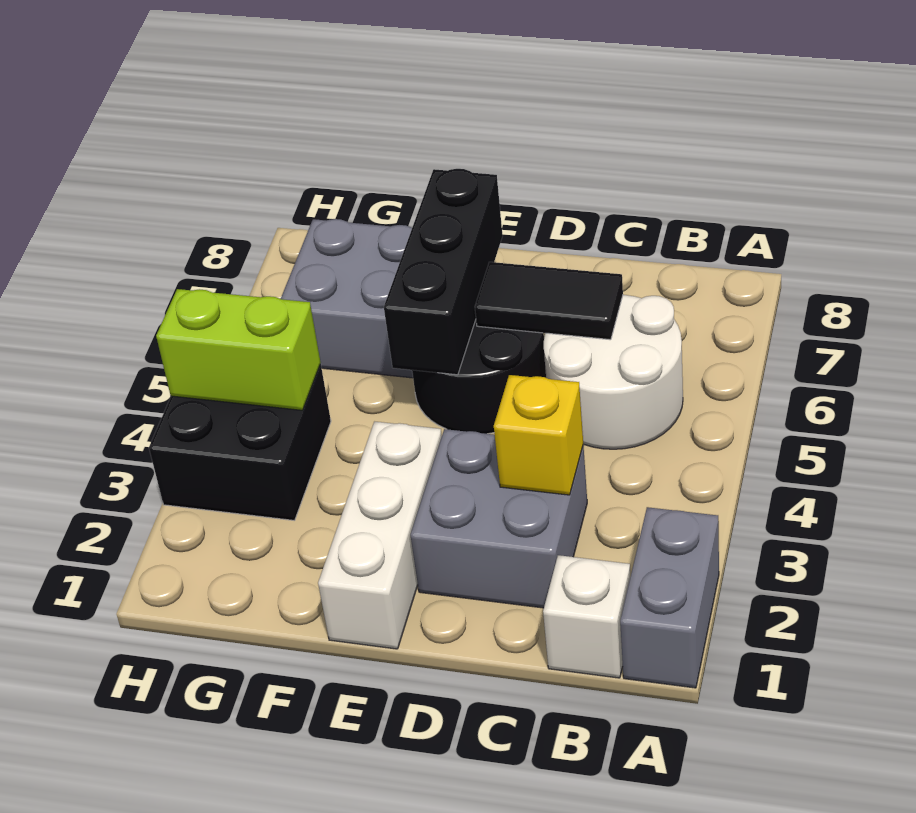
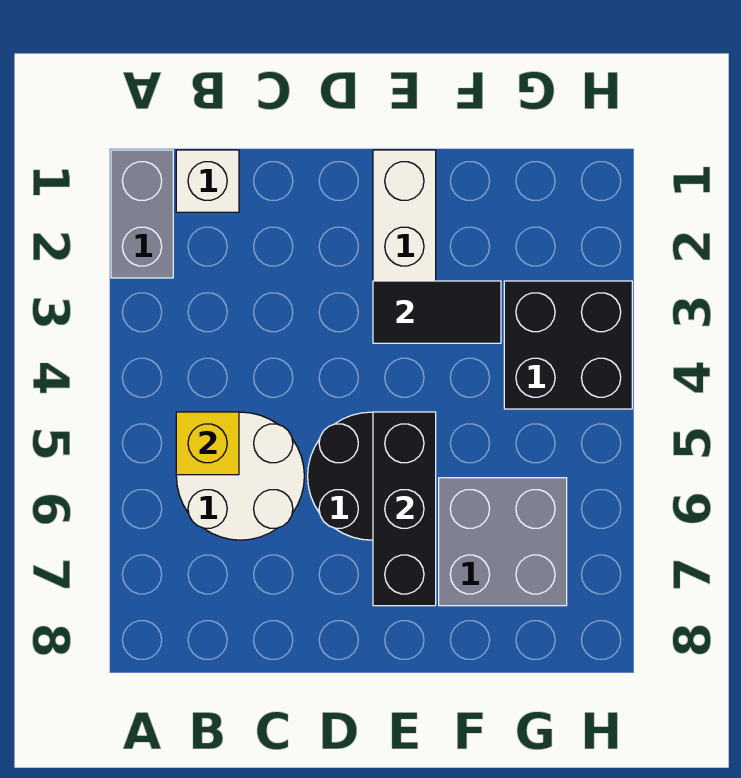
grey brick C2:D3 level 1 -> none
yellow brick C3 level 2 -> yellow brick B5 level 2
black tile C6:D6 level 2 -> black tile E3:F3 level 2
lime brick G4:H4 level 2 -> none

